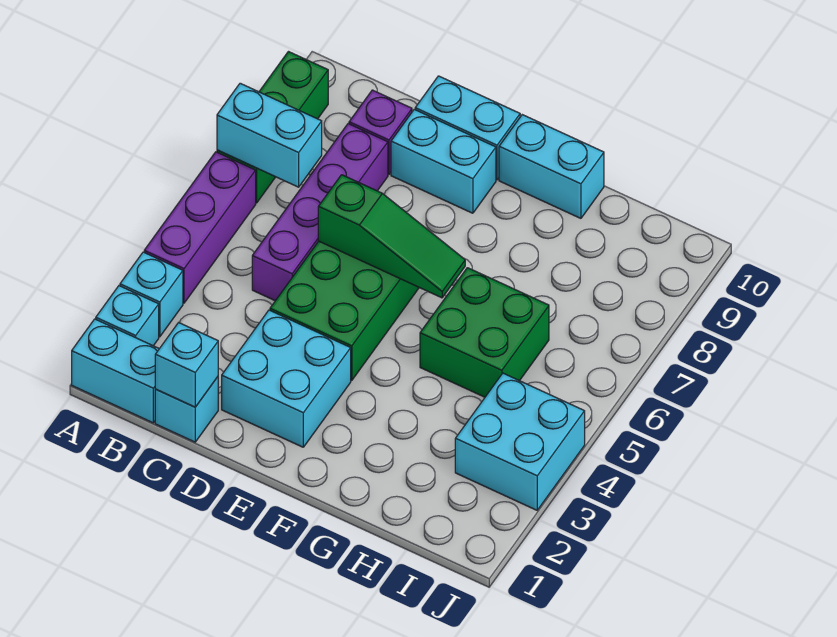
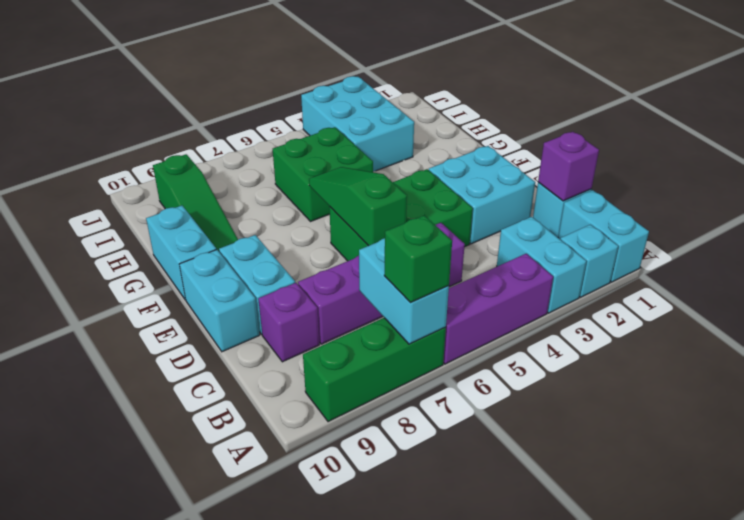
cyan brick A3 level 1 -> cyan brick A3:B3 level 1
none -> green brick A7 level 3
cyan brick C1 level 2 -> purple brick C1 level 2
none -> green slope G9:I9 level 1 top I
cyan brick I3:J4 level 1 -> cyan brick H3:J4 level 1

